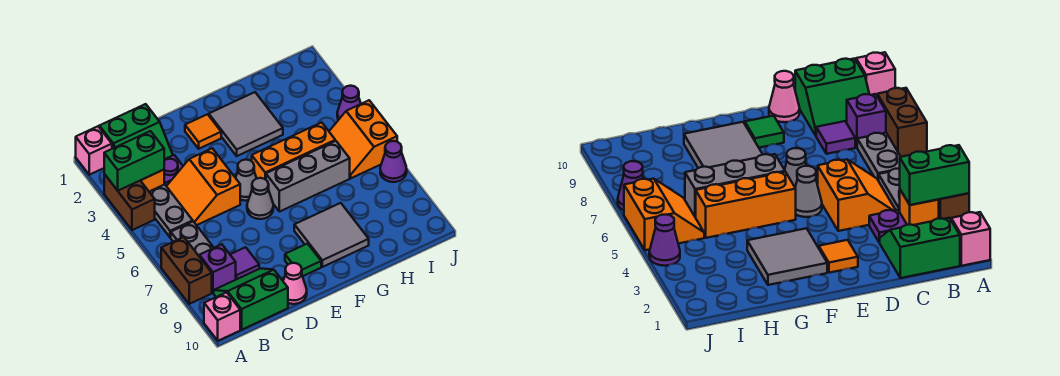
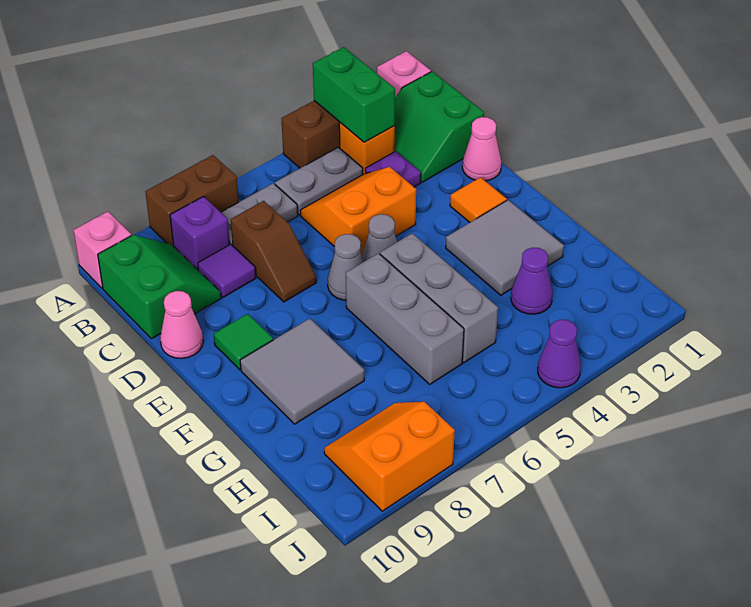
none -> brown slope C7:D7 level 1 top C
none -> pink cone D1 level 1
orange brick F5:H5 level 1 -> grey brick F5:H5 level 1
orange slope I5:J6 level 1 top J -> orange slope I8:J9 level 1 top J
purple cone J7 level 1 -> purple cone H3 level 1

